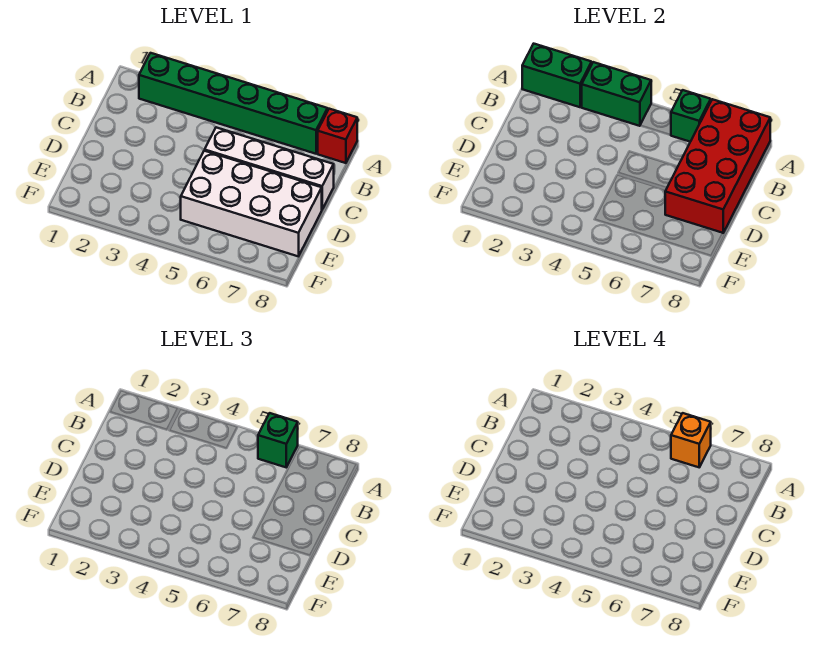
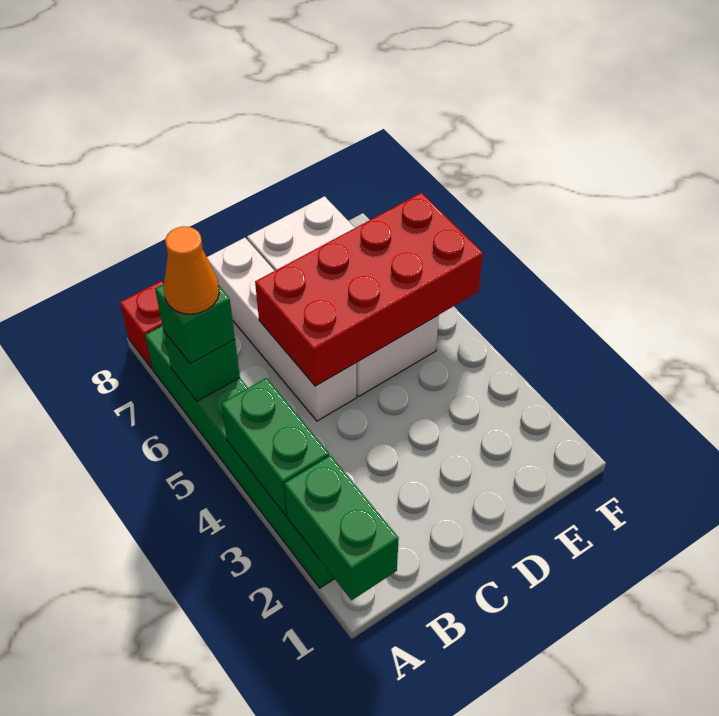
orange brick A6 level 4 -> orange cone A6 level 4
red brick A7:D8 level 2 -> red brick C5:F6 level 2

